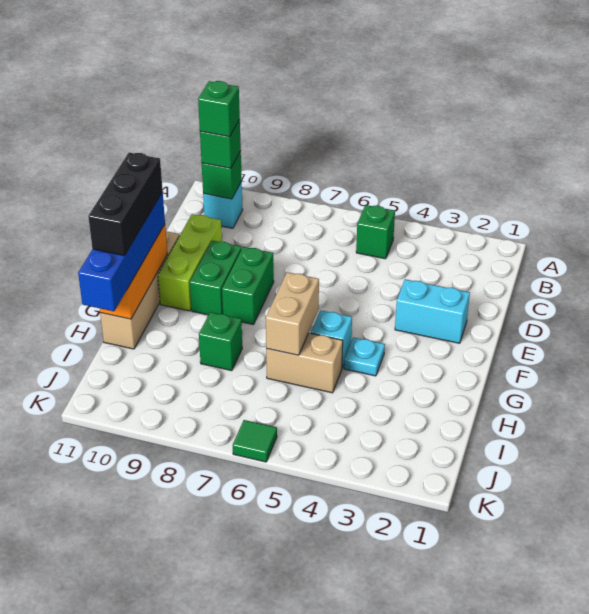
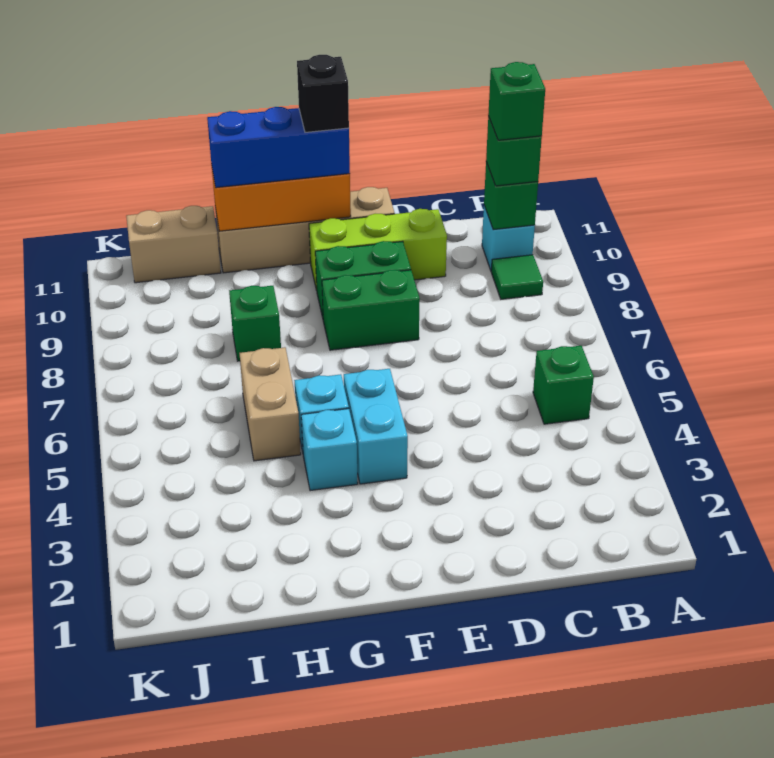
cyan brick E2:E3 level 1 -> cyan brick F4:F5 level 1
blue brick F11:I11 level 3 -> blue brick F11:H11 level 3
black brick F11:H11 level 4 -> black brick F11 level 4
cyan plate G4 level 1 -> cyan brick G4 level 1
tan brick G6:H6 level 2 -> tan brick I11:J11 level 1
green tile K6 level 1 -> green tile B9 level 1

